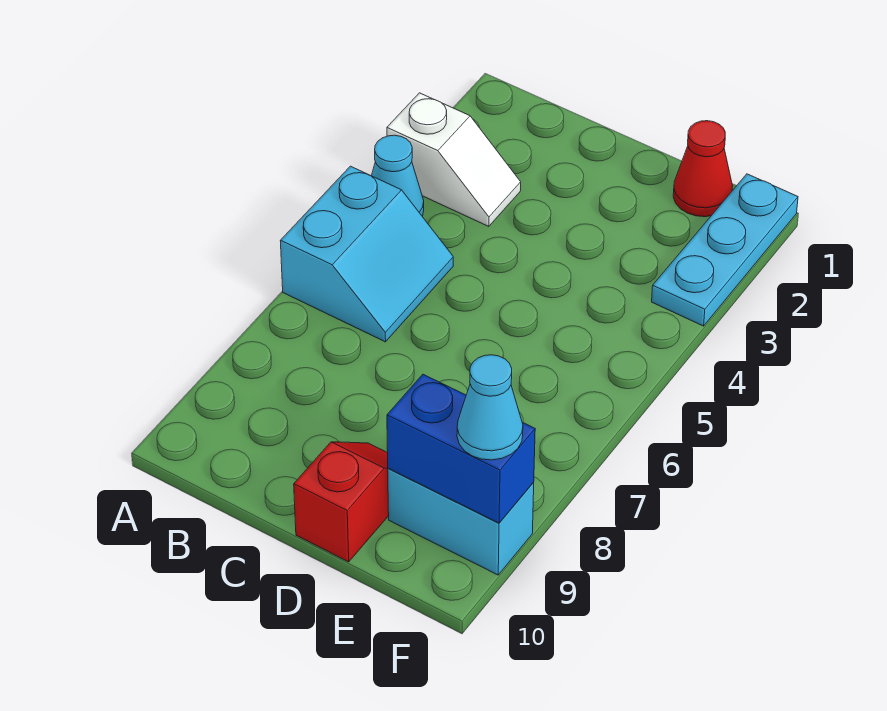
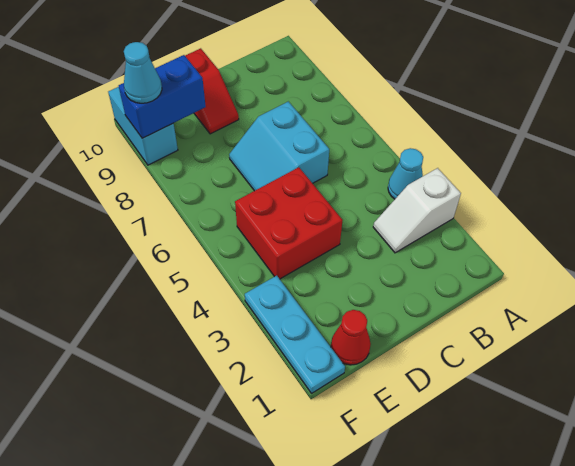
cyan slope A5:B6 level 1 top A -> cyan slope C6:D7 level 1 top C
none -> red brick D4:E5 level 1
cyan brick E9:F9 level 1 -> cyan brick F9:F10 level 1

